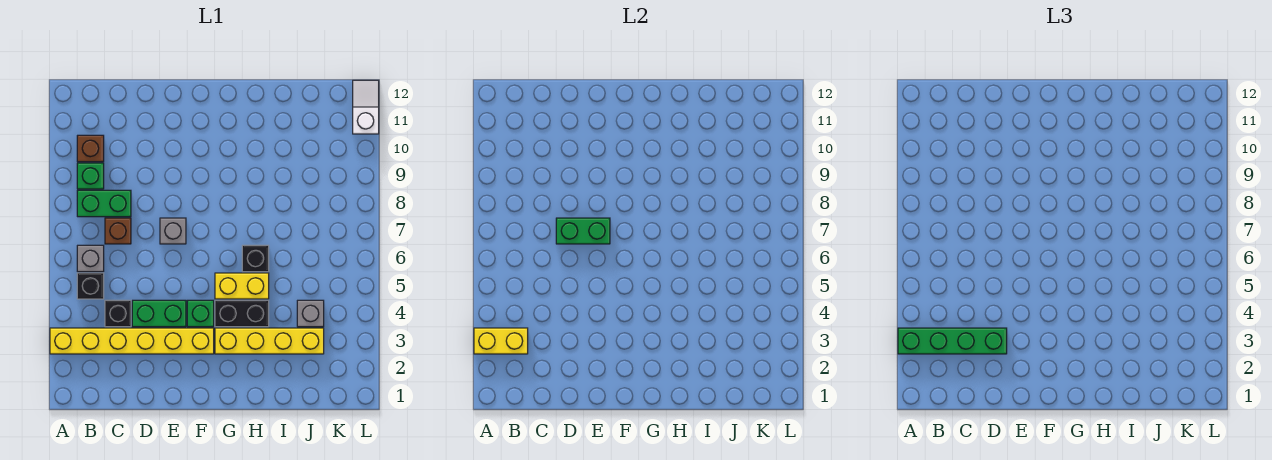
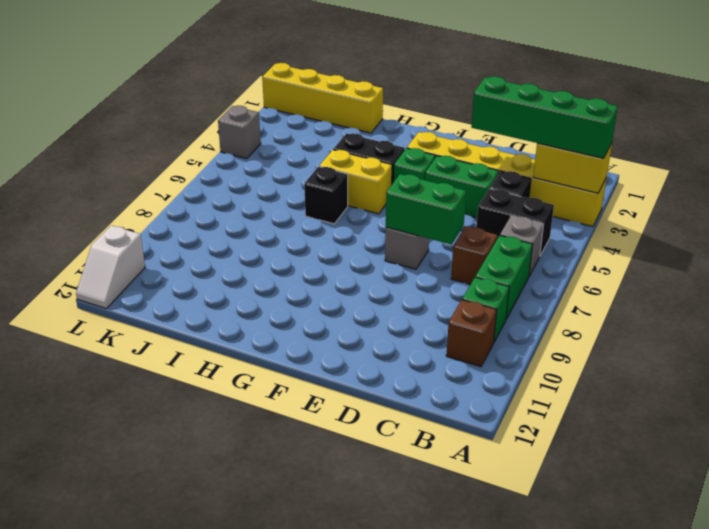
black brick B5 level 1 -> black brick B5:C5 level 1
green brick B8:C8 level 1 -> green brick B7:B8 level 1
yellow brick G3:J3 level 1 -> yellow brick I1:L1 level 1
grey brick J4 level 1 -> grey brick L4 level 1

